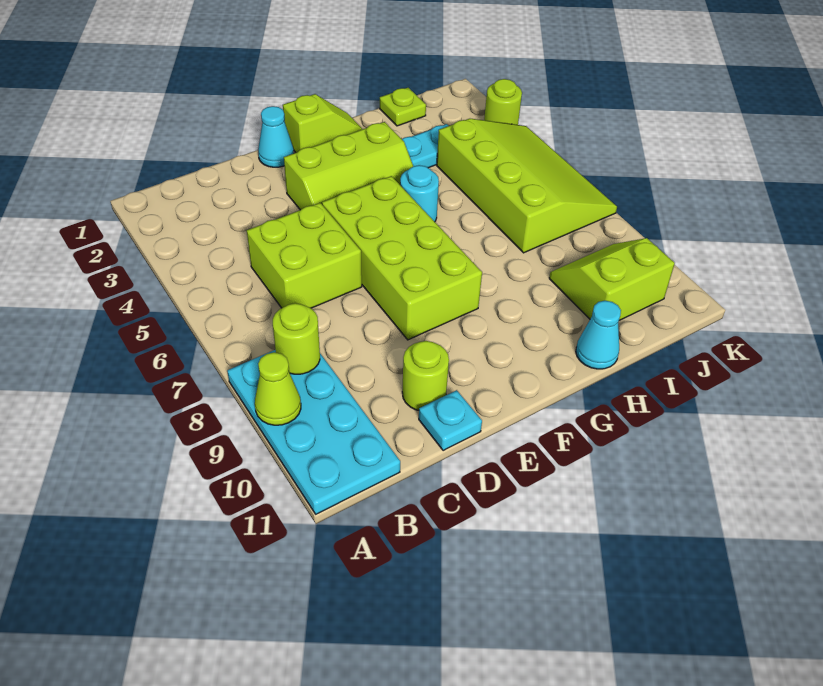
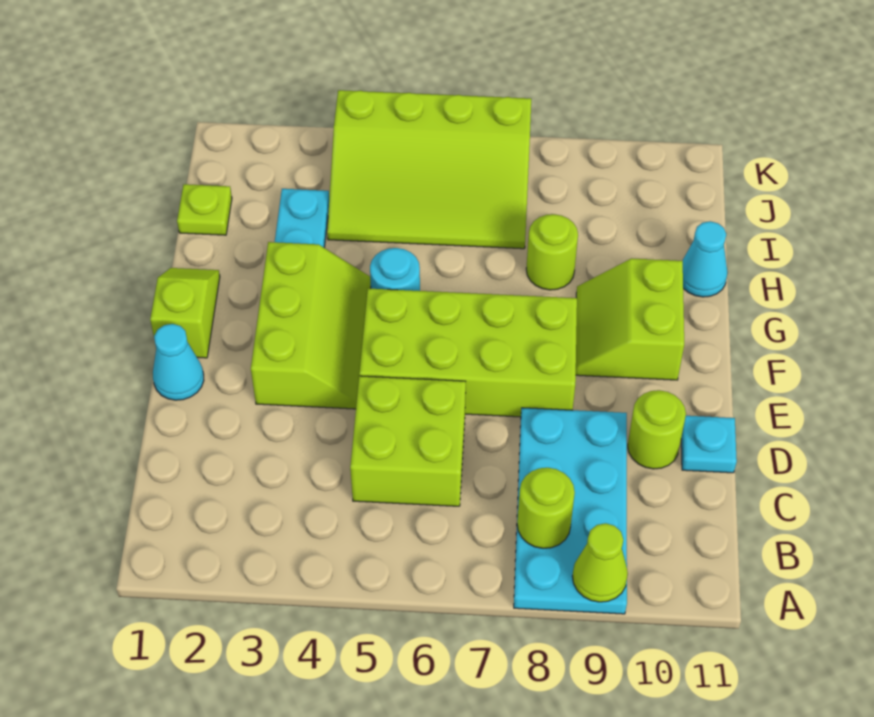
cyan plate A8:B11 level 1 -> cyan plate A8:D9 level 1
lime slope I4:K7 level 1 top I -> lime slope I4:K7 level 1 top K
lime slope I9:J10 level 1 top 10 -> lime slope F9:G10 level 1 top 10
lime round brick K3 level 1 -> lime round brick H8 level 1

